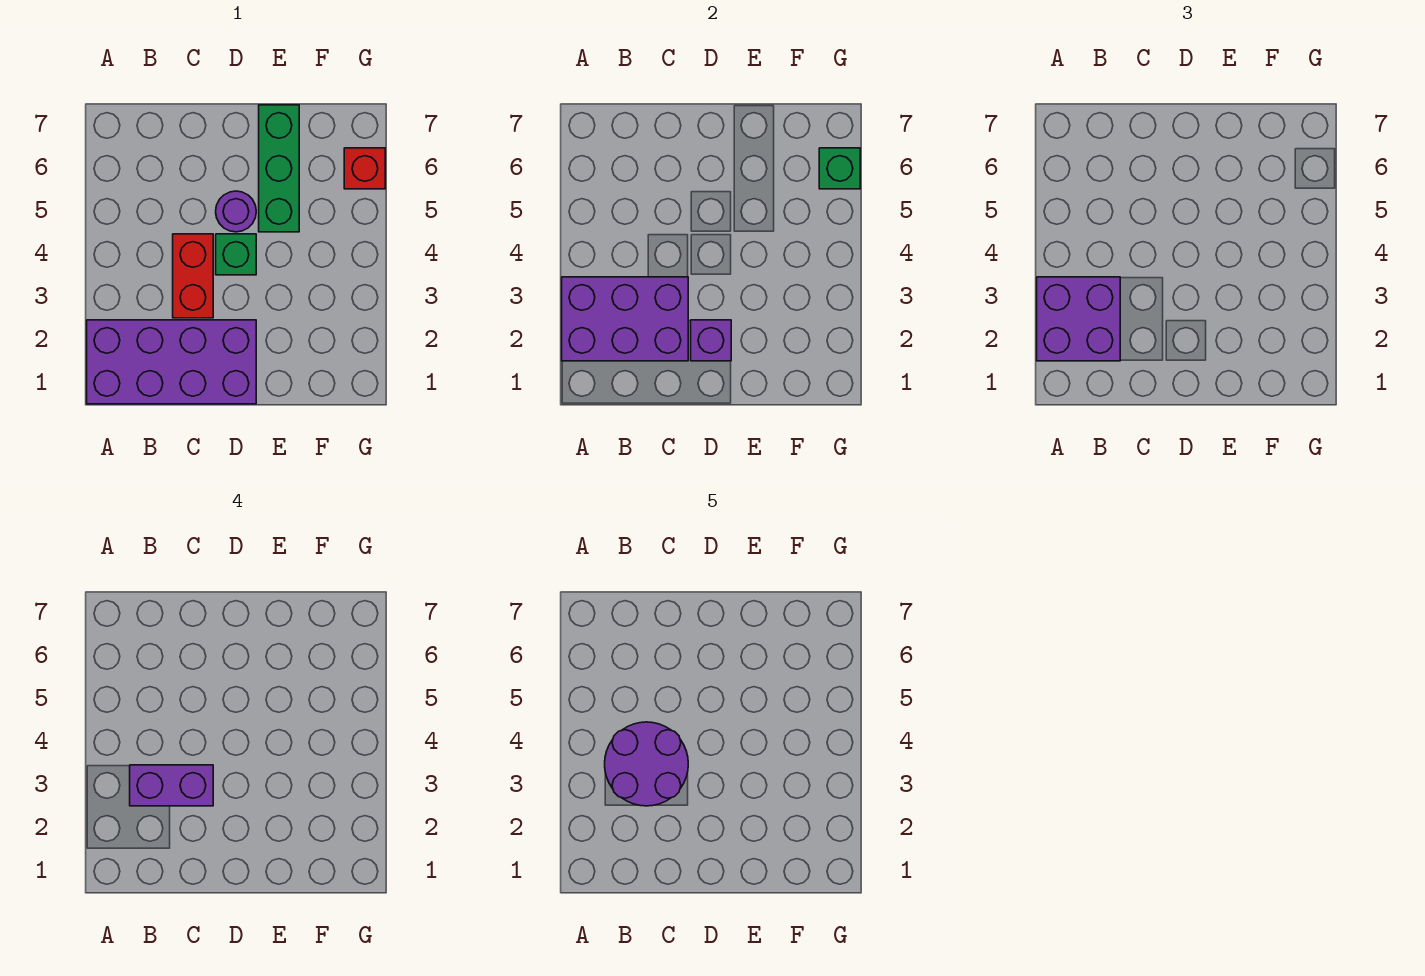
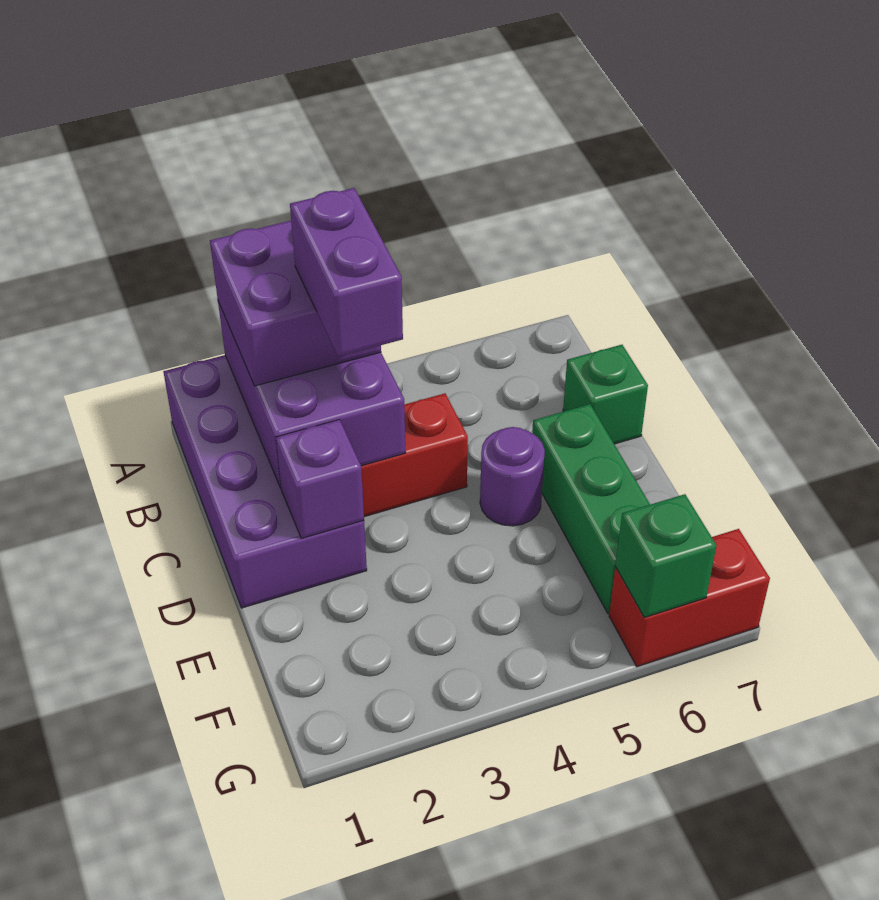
purple round brick B3:C4 level 5 -> none
green brick D4 level 1 -> green brick C7 level 1
green brick E5:E7 level 1 -> green brick D6:F6 level 1
red brick G6 level 1 -> red brick G6:G7 level 1

